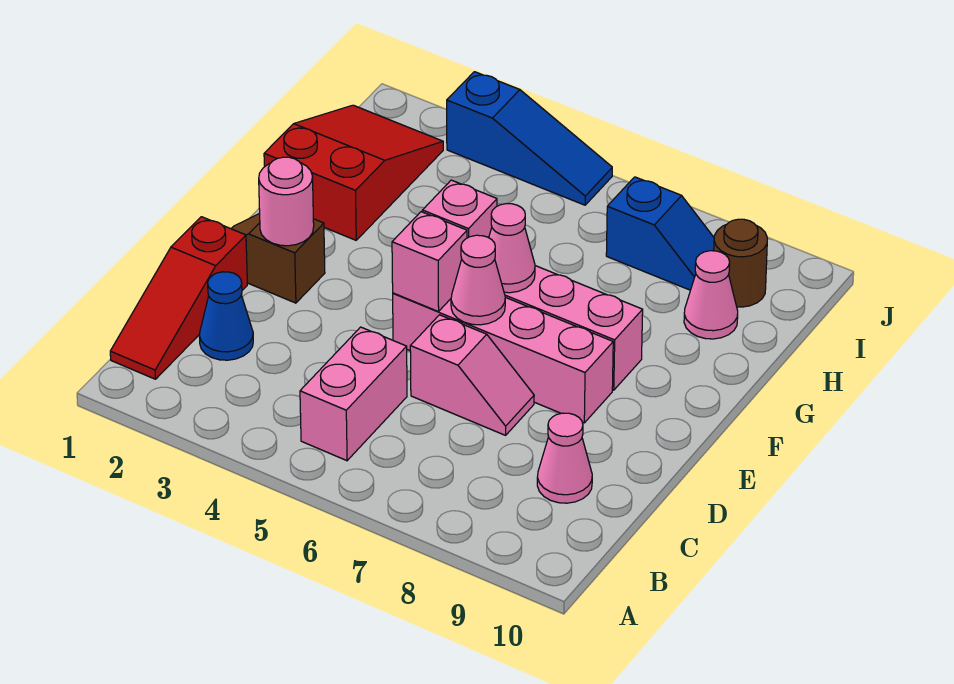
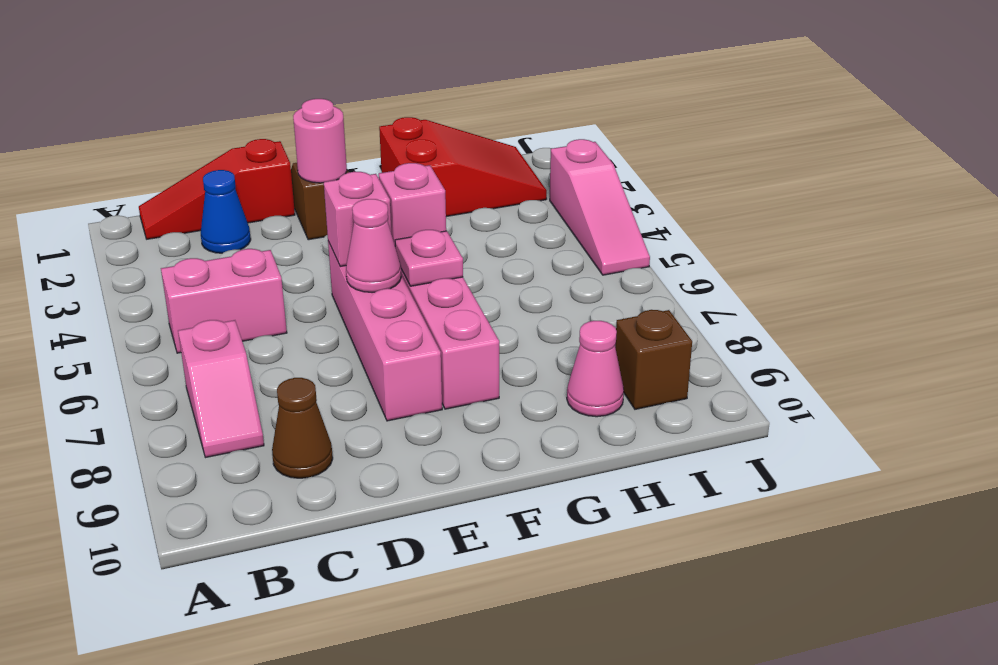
pink cone C9 level 1 -> brown cone C9 level 1
pink slope D6:D7 level 1 top 6 -> pink slope B7:B8 level 1 top 7
pink cone F6 level 2 -> pink plate F6 level 2
blue slope I7:I8 level 1 top 7 -> none
brown round brick I9 level 1 -> brown brick I9 level 1
blue slope J3:J5 level 1 top 3 -> pink slope J3:J5 level 1 top 3

